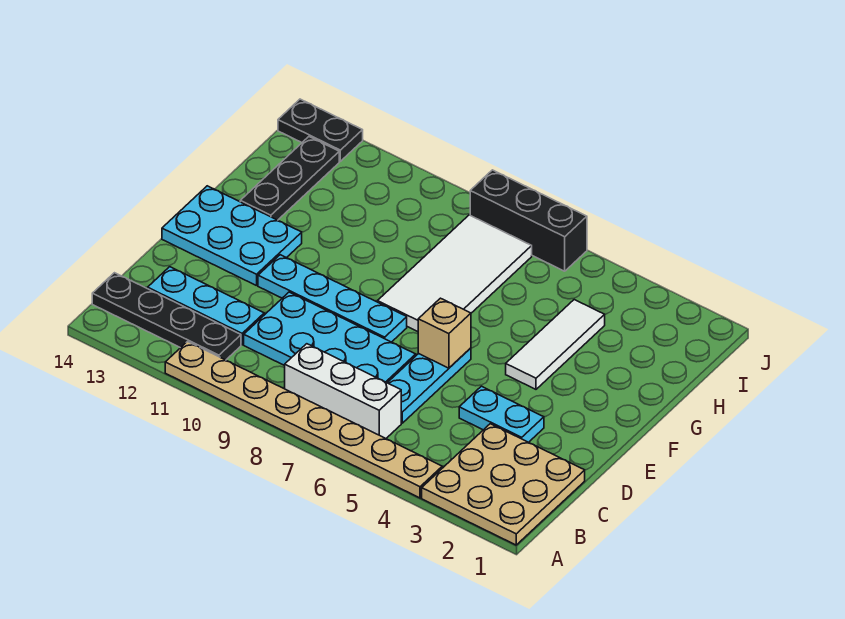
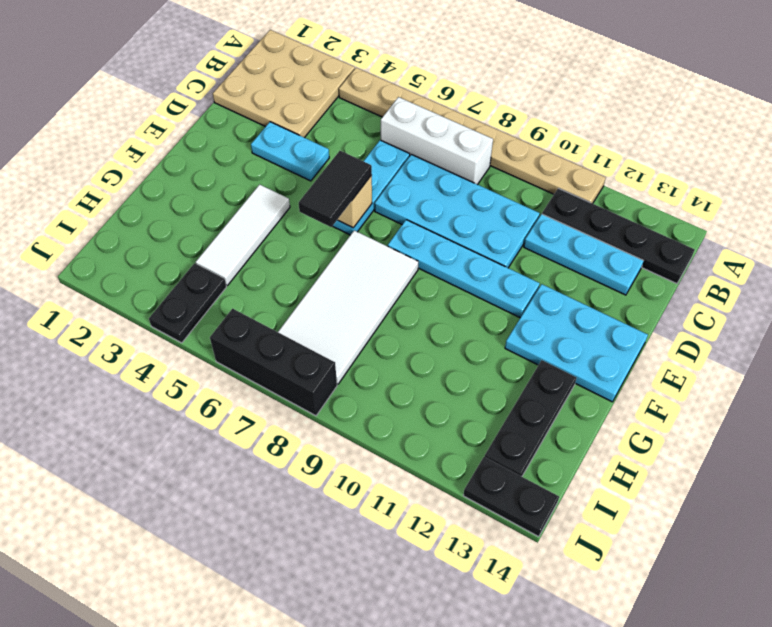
none -> black tile E6:F6 level 3
none -> black plate I4:J4 level 1

